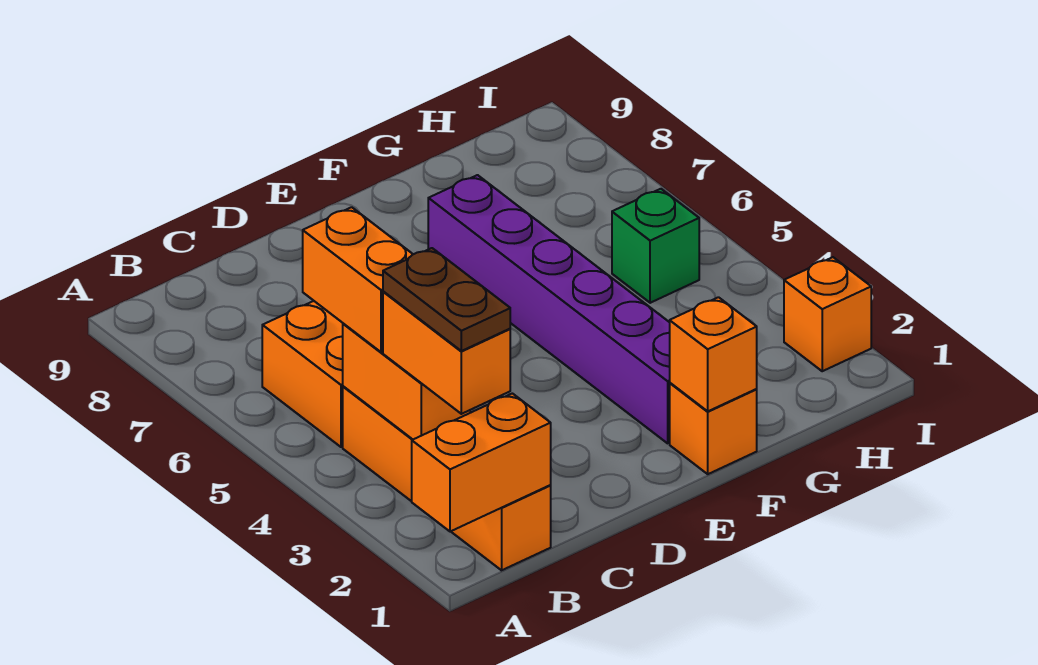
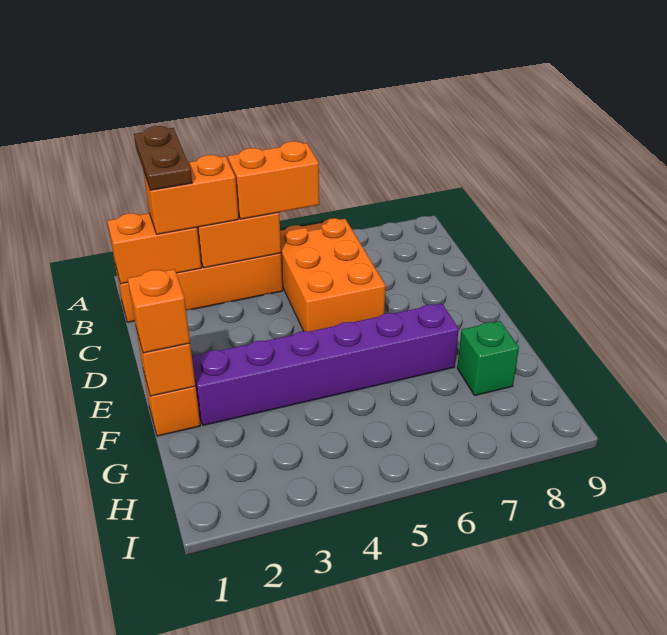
orange brick A1:B1 level 2 -> orange brick B1:B2 level 2
brown plate B2:B3 level 4 -> brown plate A2:B2 level 4
green brick H5 level 1 -> green brick G8 level 1
orange brick I2 level 1 -> orange brick F1 level 3

